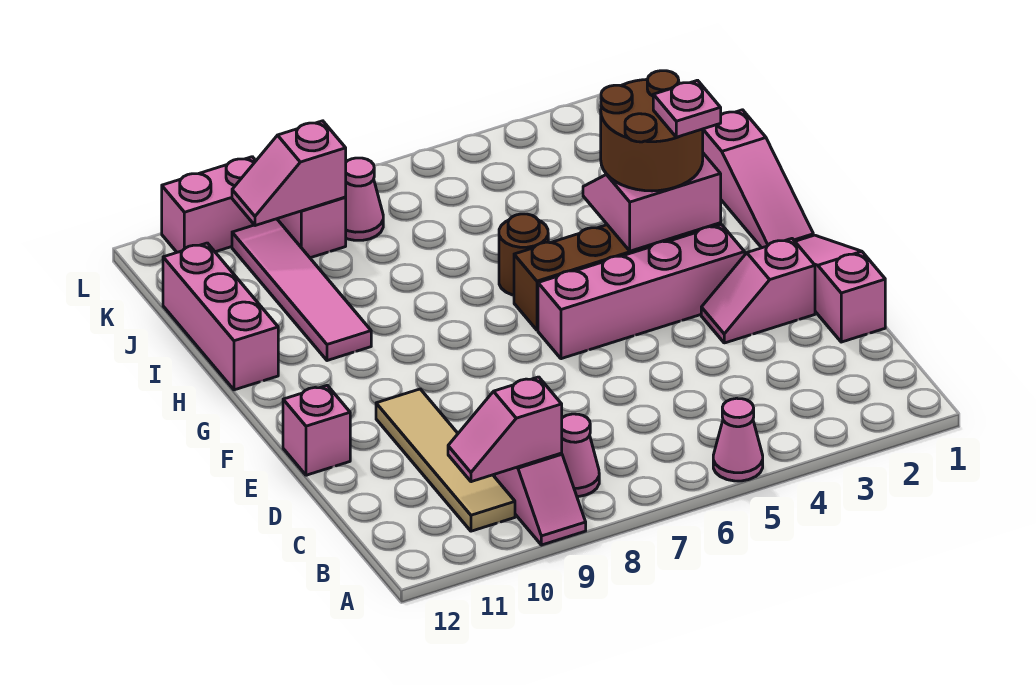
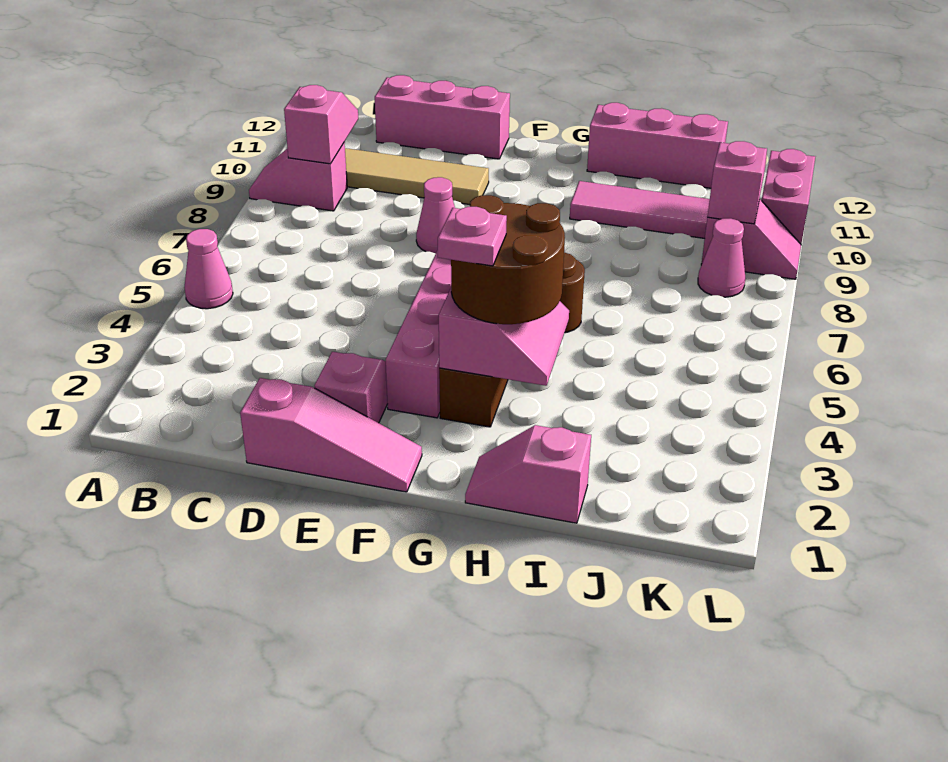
pink cone B8 level 1 -> pink cone E8 level 1
pink brick E12 level 1 -> pink brick C12:E12 level 1
pink slope G1:I1 level 1 top I -> pink slope H1:I1 level 1 top I

